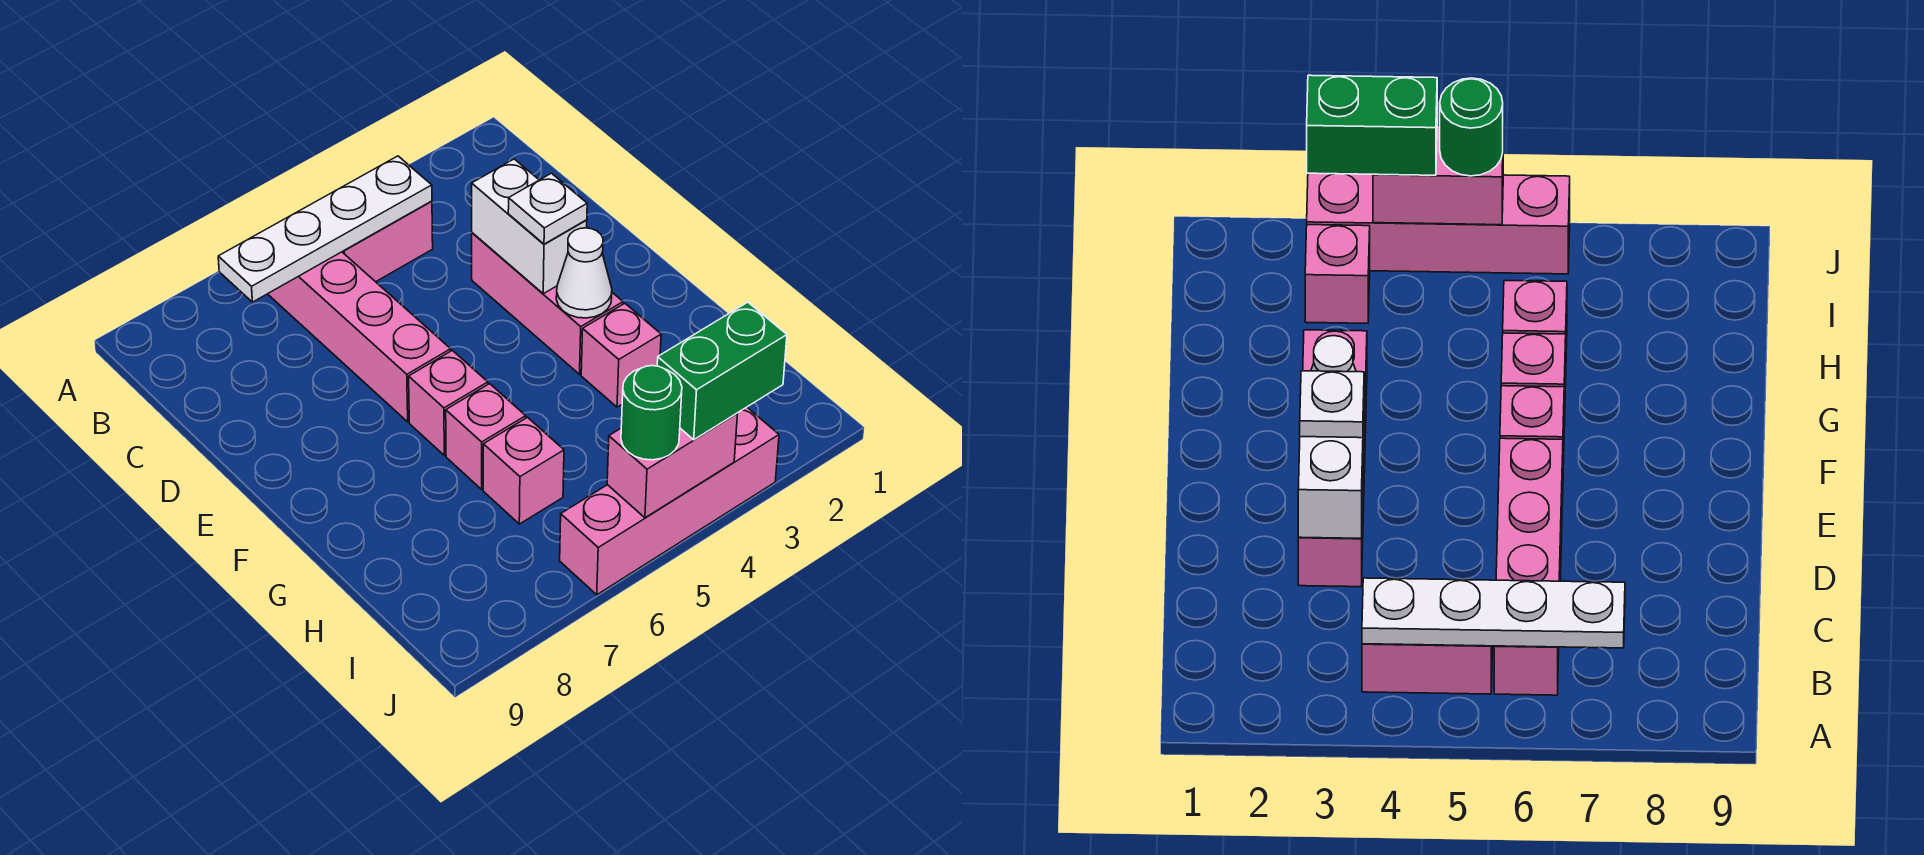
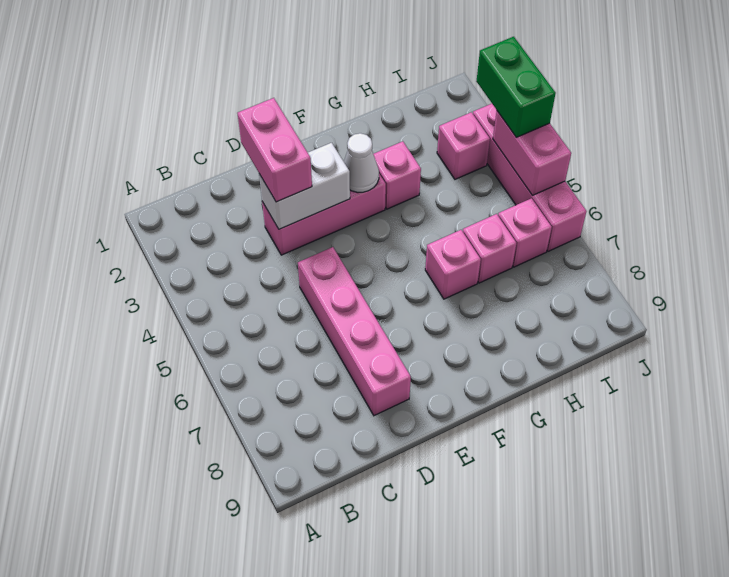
pink brick B4:B5 level 1 -> pink brick D2:D3 level 3
white plate B4:B7 level 2 -> none
pink brick B6:E6 level 1 -> pink brick D5:D8 level 1
white plate E3 level 3 -> none
pink brick F6 level 1 -> pink brick I6 level 1
green round brick J5 level 3 -> none

